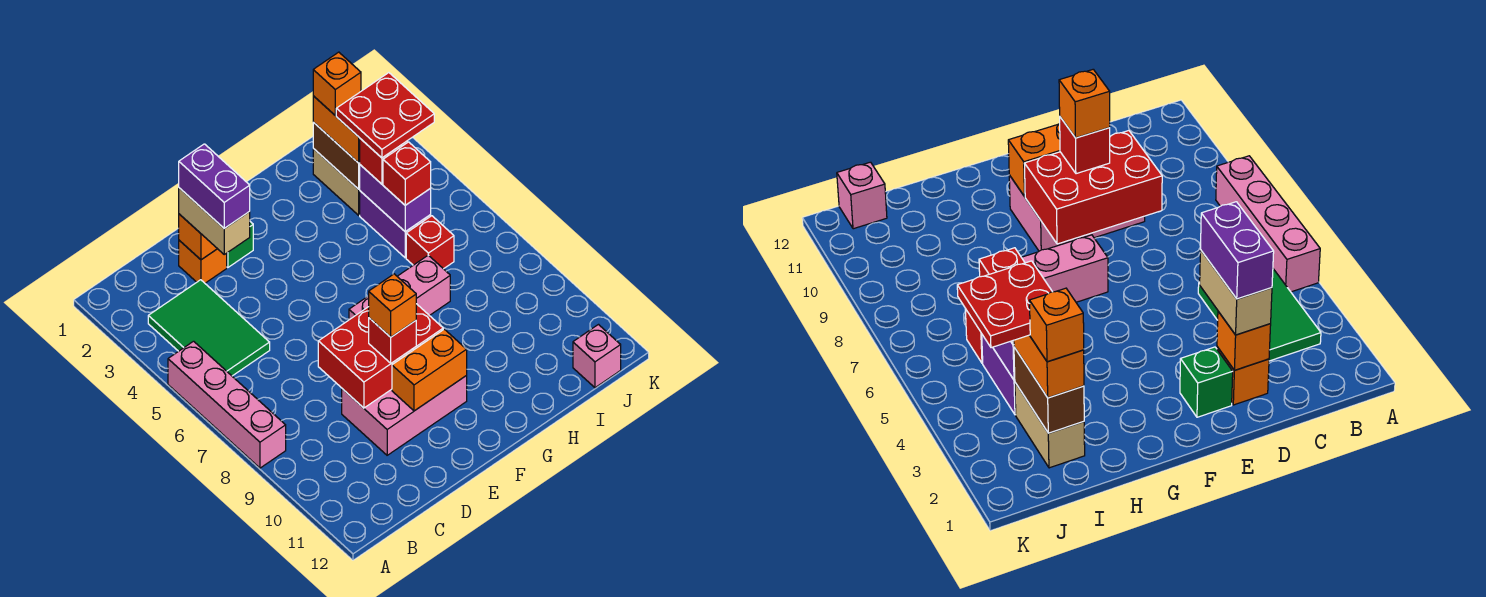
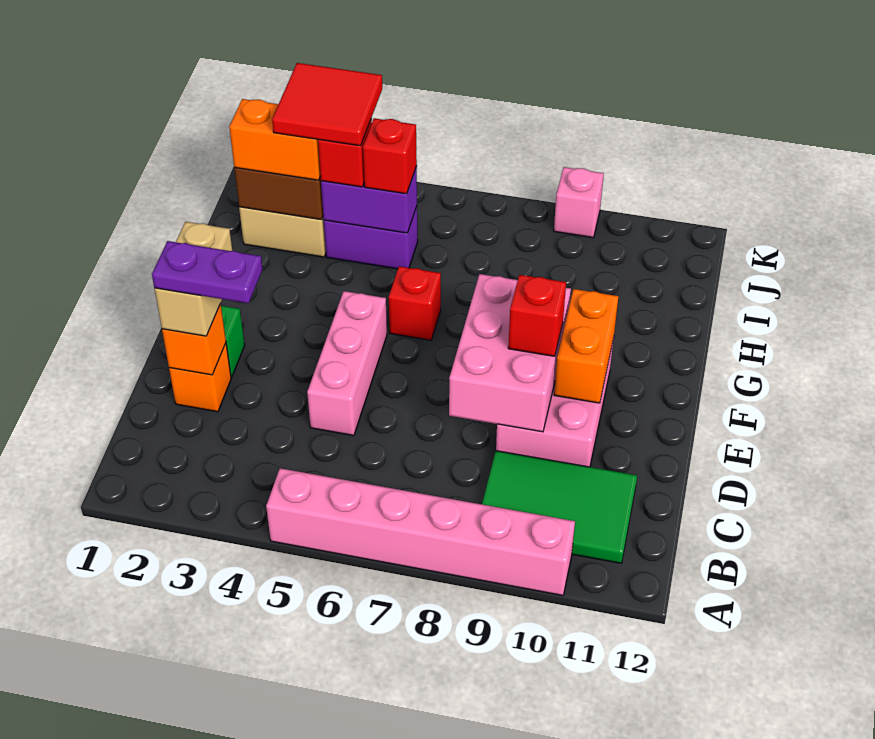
pink brick A5:A8 level 1 -> pink brick A5:A10 level 1
green tile B3:C5 level 1 -> green tile B9:C11 level 1
tan brick D2:D3 level 3 -> tan brick D2:E2 level 3
purple brick D2:D3 level 4 -> purple plate D2:D3 level 4
red brick D8:F9 level 2 -> pink brick D8:F9 level 2
orange brick E9 level 4 -> none
pink brick F7:H7 level 1 -> pink brick D5:F5 level 1
orange brick I2 level 4 -> none
red plate I3:J4 level 4 -> red tile I3:J4 level 4
red brick I6 level 1 -> red brick G6 level 1
pink brick J12 level 1 -> pink brick K9 level 1

